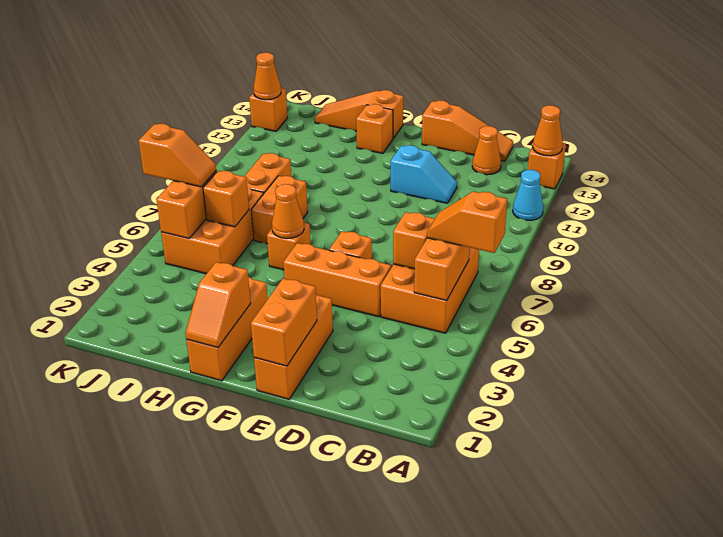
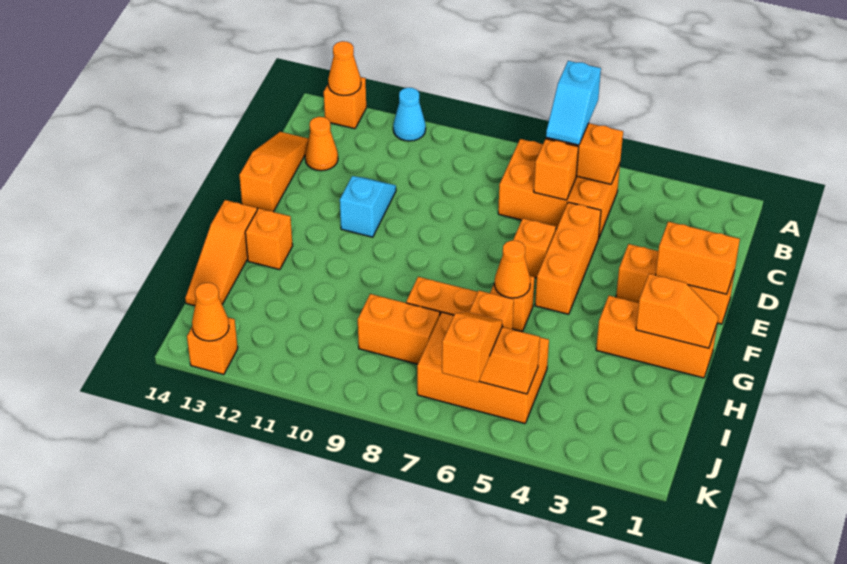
orange slope A6:B6 level 3 top A -> cyan slope A6:B6 level 3 top A

